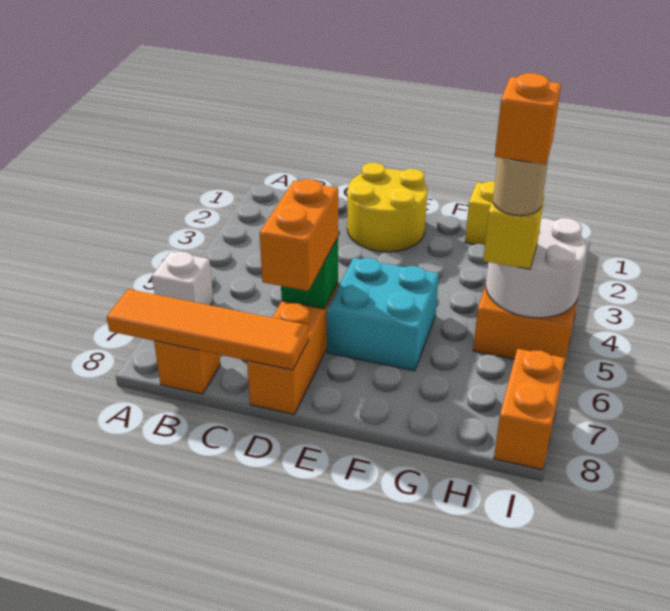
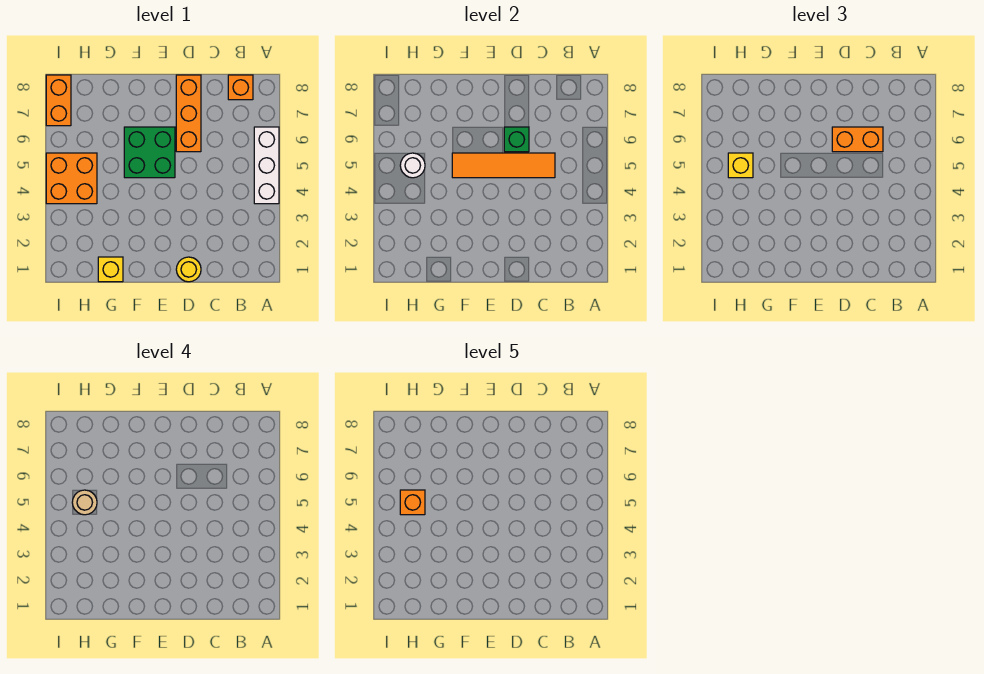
white brick A6 level 1 -> white brick A4:A6 level 1
orange tile A8:D8 level 2 -> orange tile C5:F5 level 2
yellow round brick D1:E2 level 1 -> yellow round brick D1 level 1
orange brick D6:D7 level 3 -> orange brick C6:D6 level 3
cyan brick E5:F6 level 1 -> green brick E5:F6 level 1
white round brick H4:I5 level 2 -> white round brick H5 level 2

